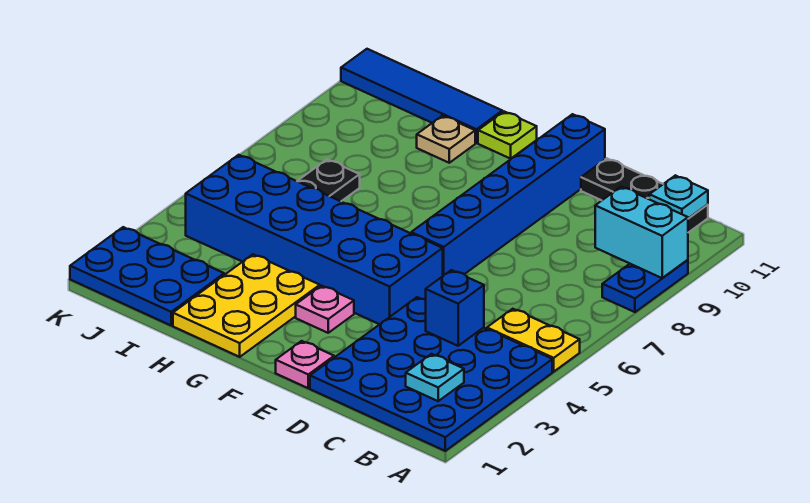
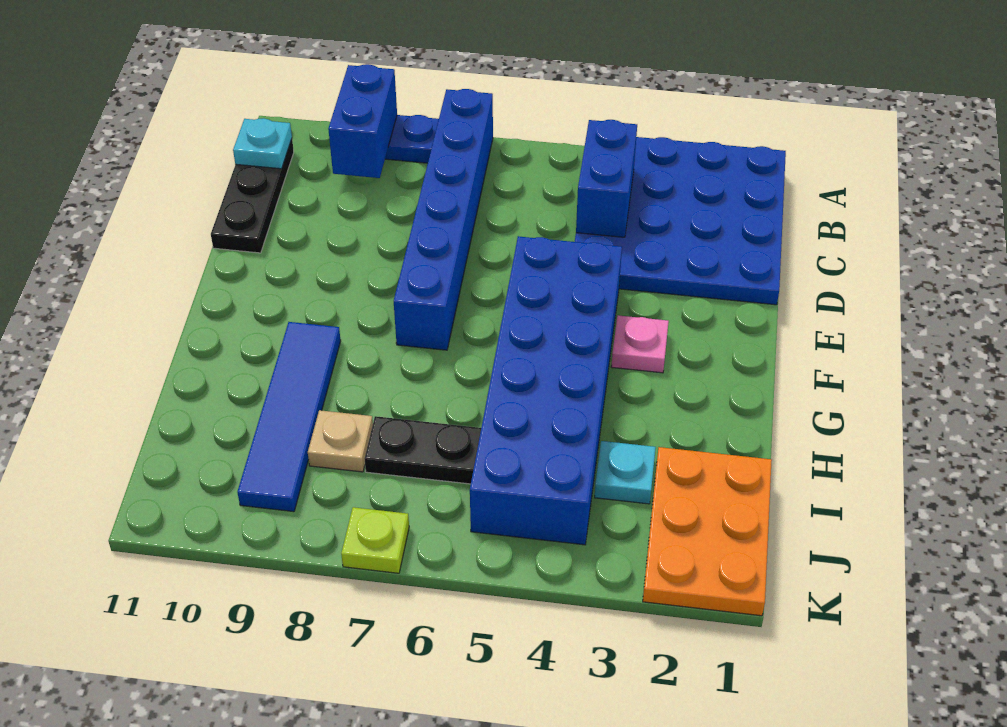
yellow plate A5:B5 level 1 -> none
cyan brick A9:B9 level 2 -> blue brick A9:B9 level 2
cyan plate B2 level 2 -> cyan plate I3 level 1
blue brick C4 level 2 -> blue brick B4:C4 level 2
pink plate E1 level 1 -> none
blue brick E6:E11 level 1 -> blue brick A7:F7 level 1
yellow plate G1:H3 level 1 -> none
lime plate G11 level 1 -> lime plate K7 level 1
tan plate H10 level 1 -> tan plate I8 level 1
blue tile H11:K11 level 1 -> blue tile G9:J9 level 1
blue plate I1:K2 level 1 -> orange plate I1:K2 level 1

